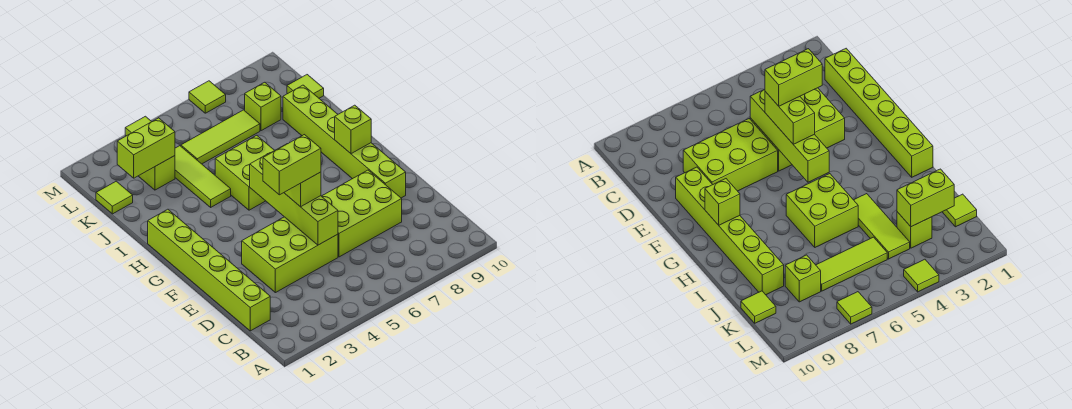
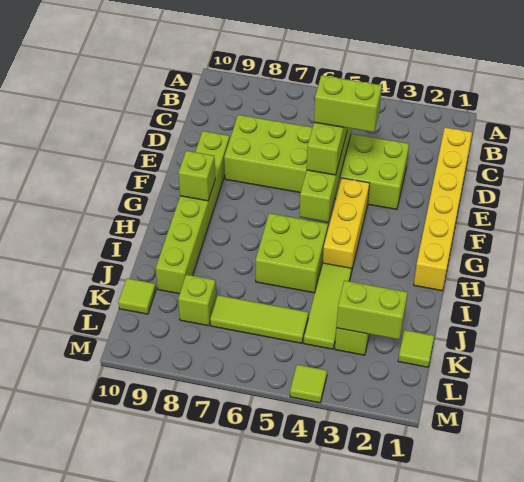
lime brick C1:H1 level 1 -> yellow brick C1:H1 level 1
none -> yellow brick F4:H4 level 1
lime tile M7 level 1 -> none

